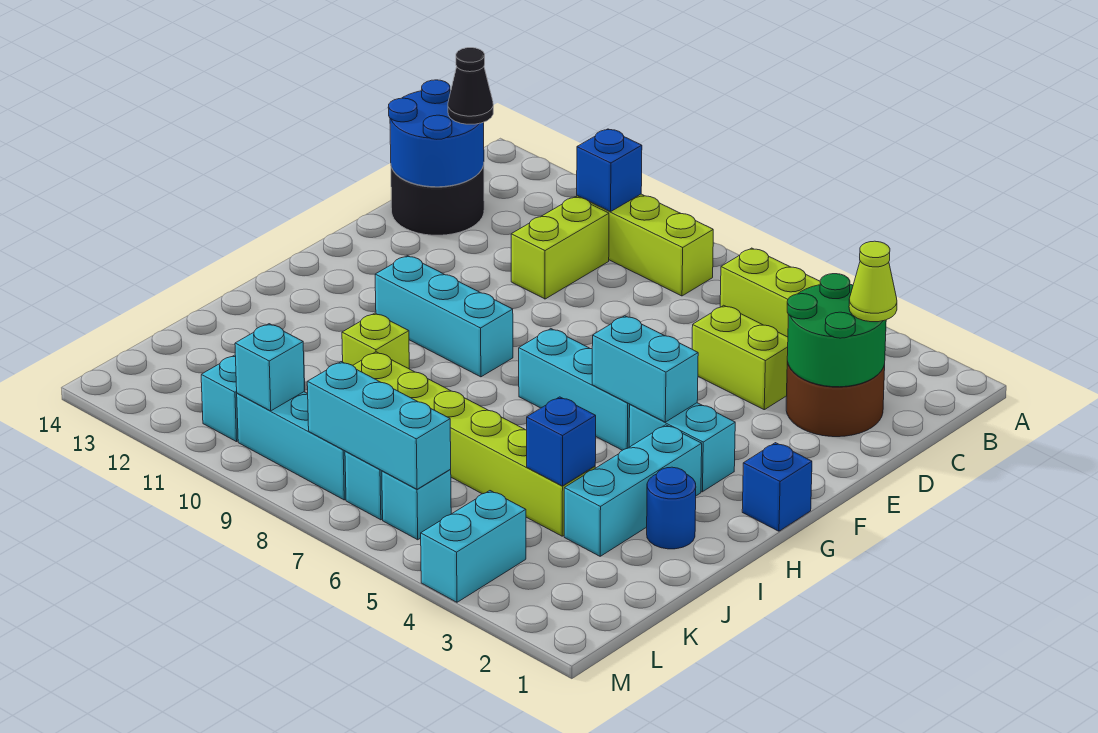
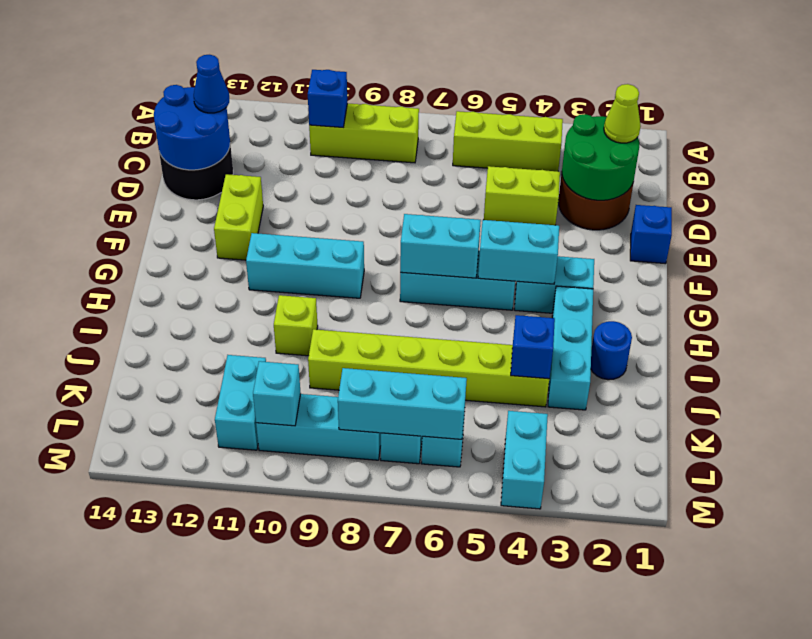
lime brick C10:D10 level 1 -> lime brick E12:F12 level 1
black cone C13 level 3 -> blue cone C13 level 3
blue brick G1 level 1 -> blue brick E1 level 1
none -> cyan brick G6:G7 level 2

